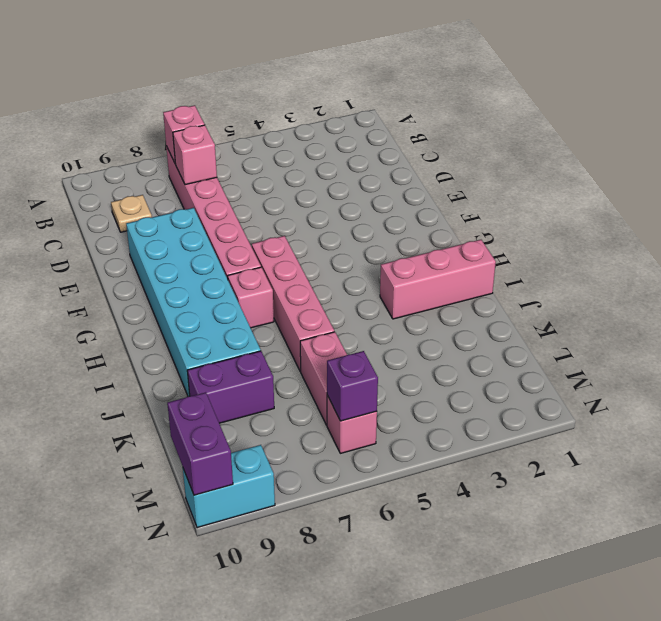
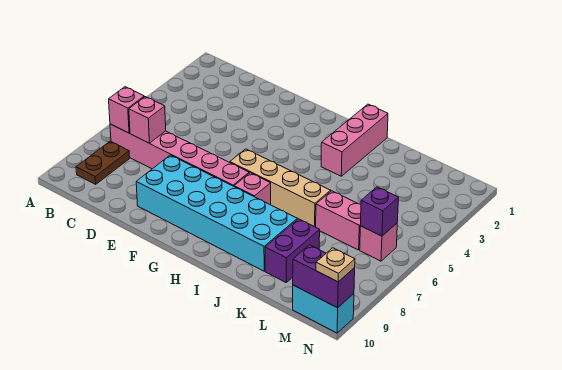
none -> brown plate B8:B9 level 1
tan plate C9 level 1 -> tan plate N10 level 3
pink brick G6:J6 level 1 -> tan brick G6:J6 level 1
cyan brick N9:N10 level 1 -> cyan brick M10:N10 level 1

